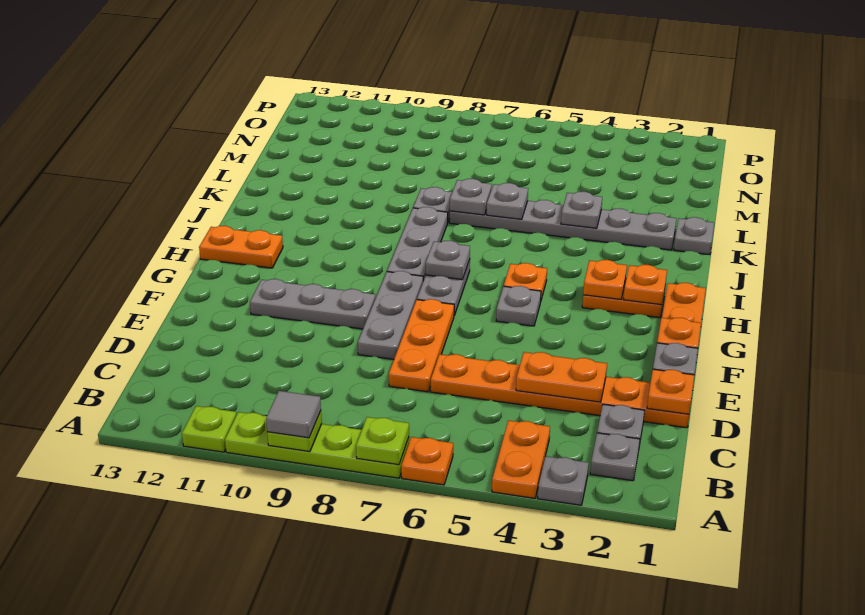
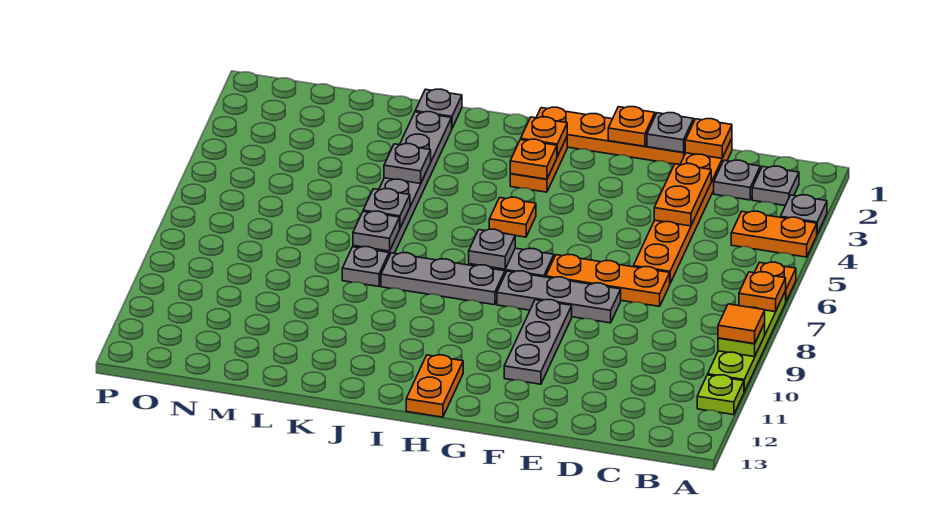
lime plate A7 level 2 -> orange plate A7 level 2
grey tile A9 level 3 -> orange tile A9 level 3
grey plate G5 level 1 -> none

